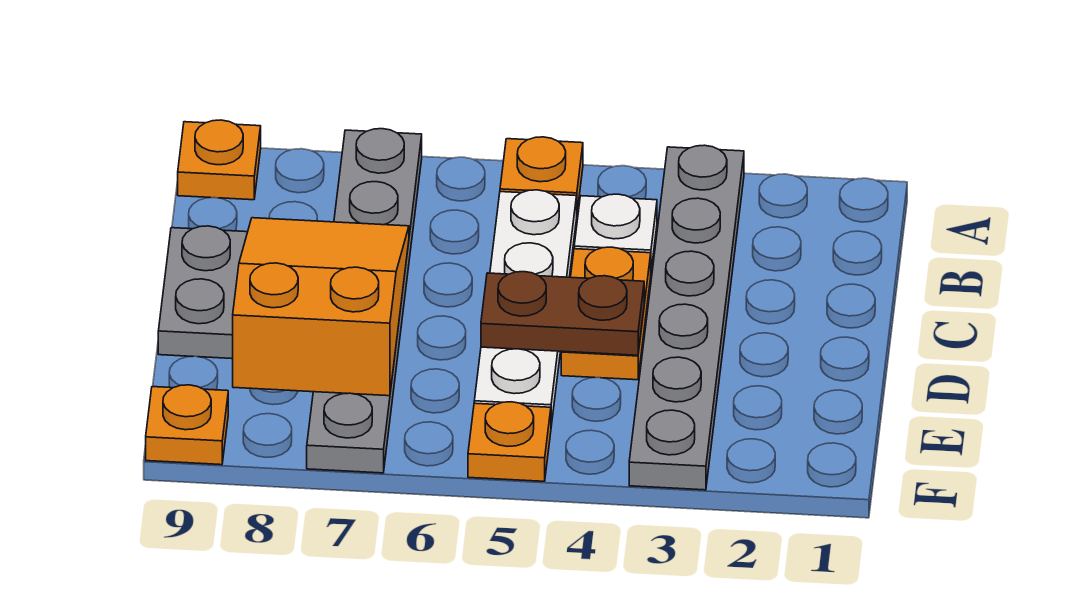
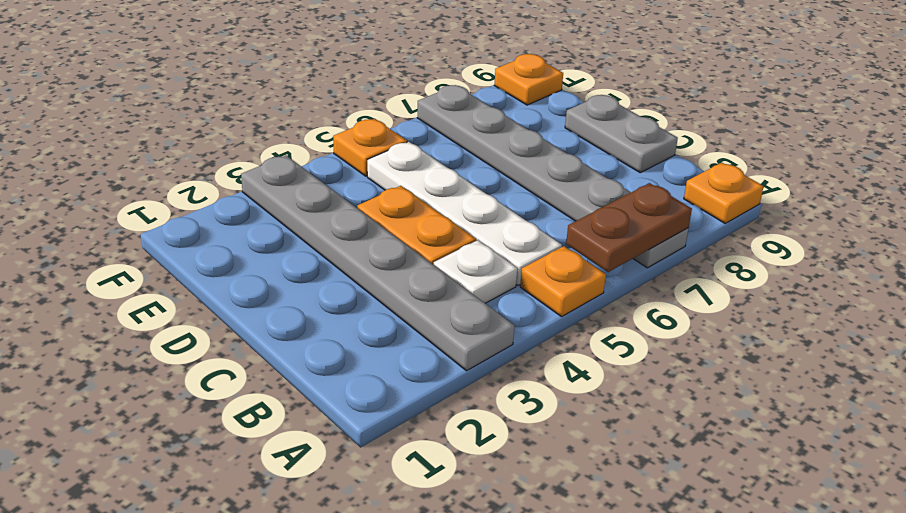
orange slope C7:E8 level 2 top E -> none
brown plate D4:D5 level 2 -> brown plate A6:A7 level 2

